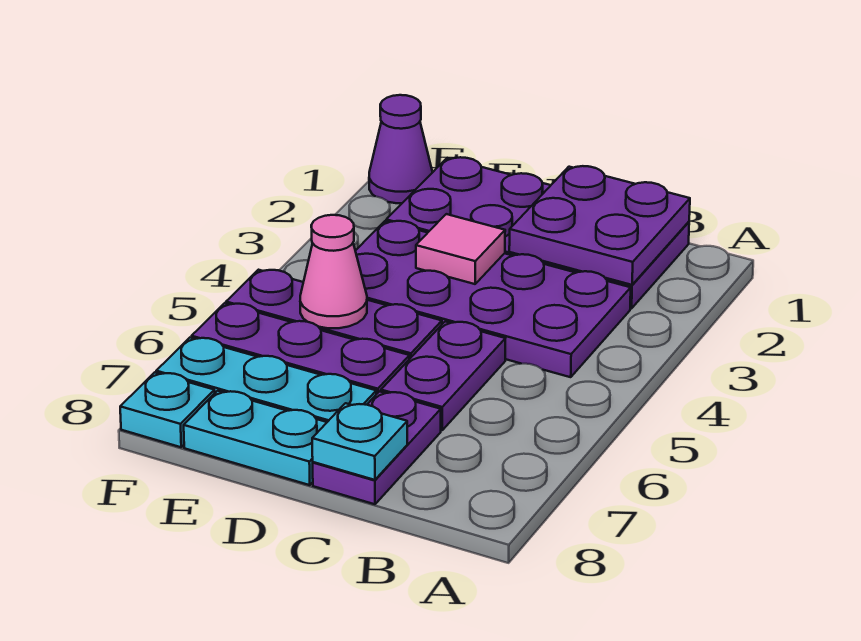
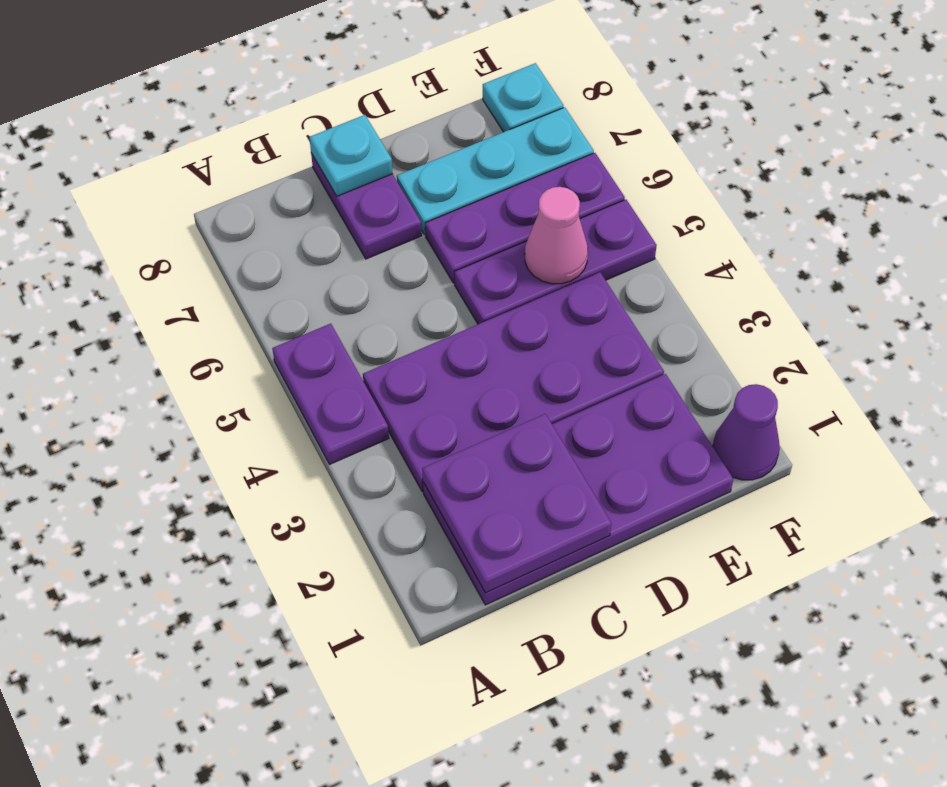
purple plate C5:C6 level 1 -> purple plate A4:A5 level 1
pink tile D3 level 2 -> none
cyan plate D8:E8 level 1 -> none

